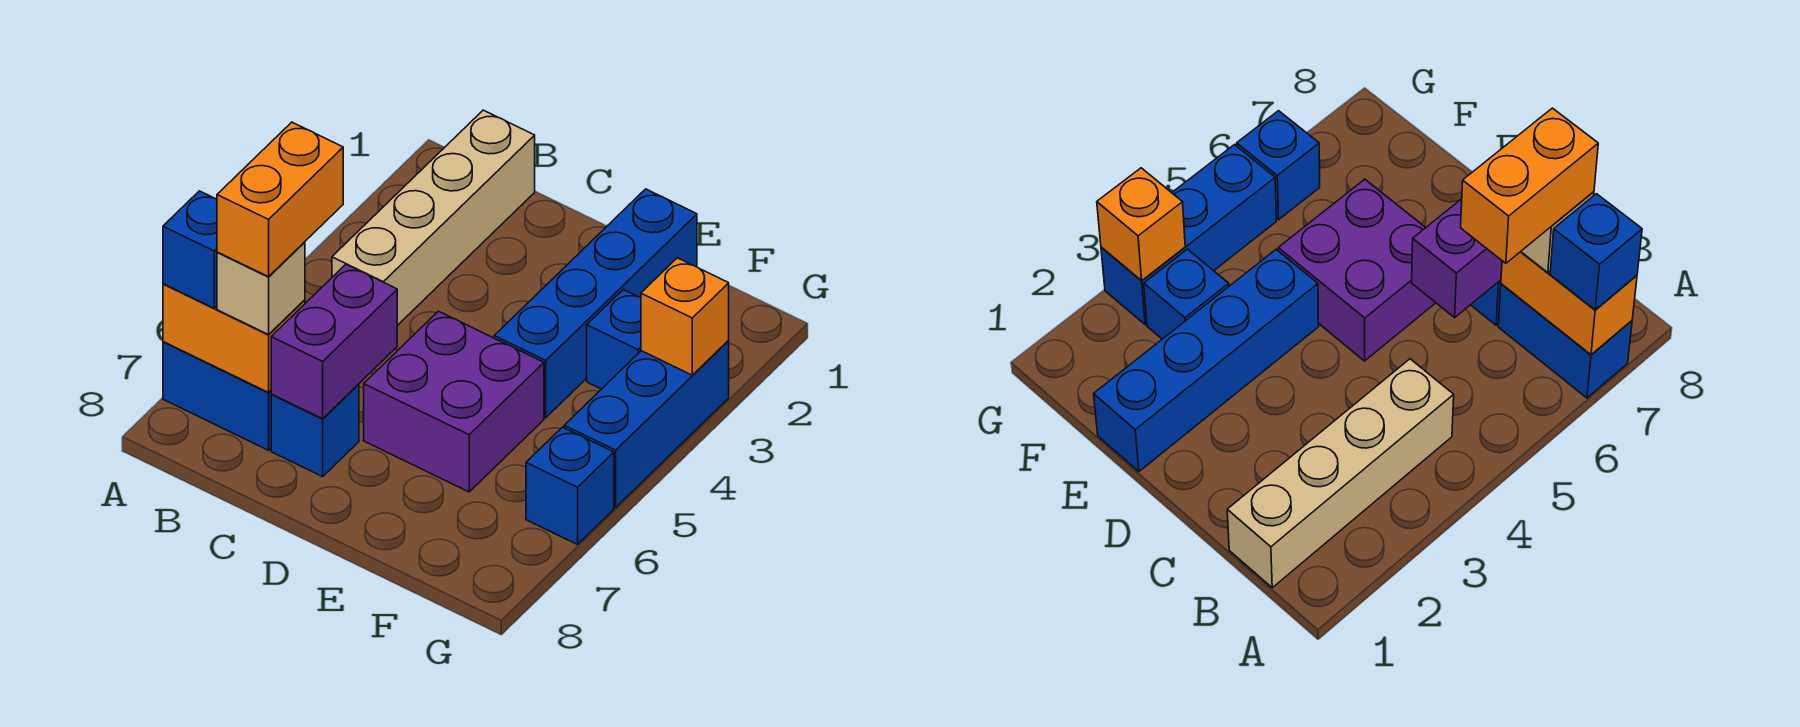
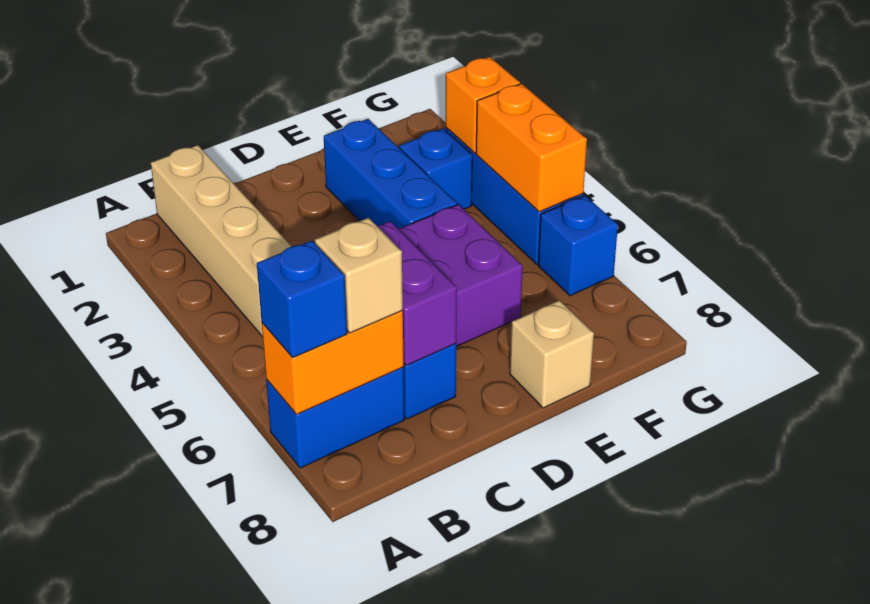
orange brick B6:B7 level 4 -> orange brick G4:G5 level 2
blue brick E1:E4 level 1 -> blue brick E2:E4 level 1
none -> tan brick E8 level 1

